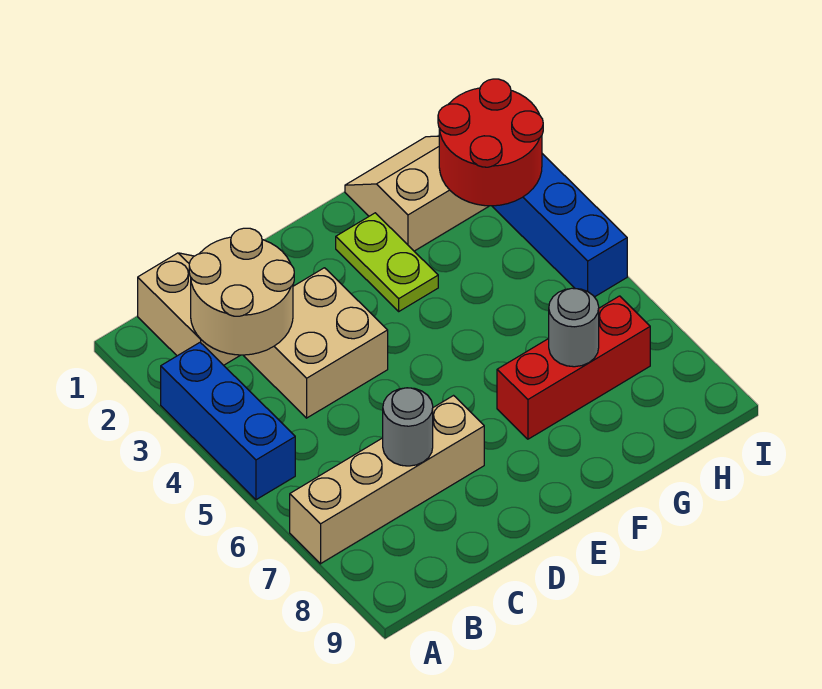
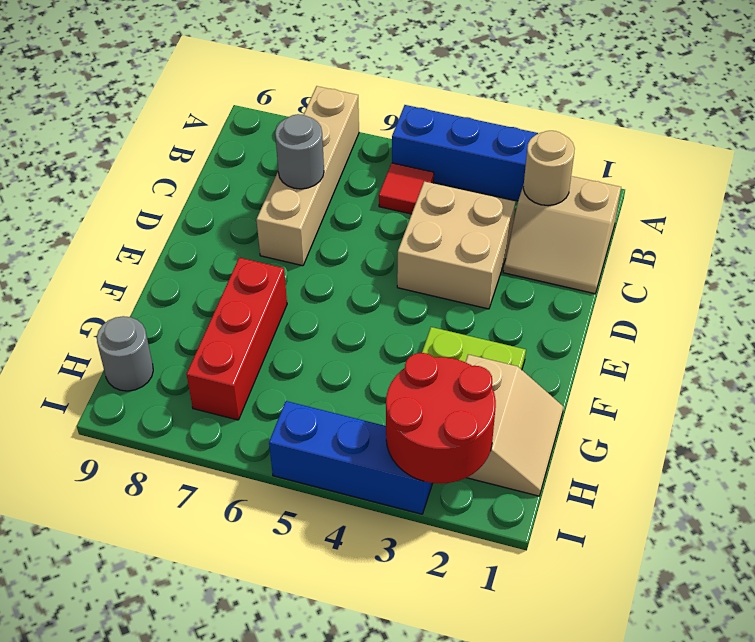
tan round brick B2:C3 level 2 -> tan round brick B2 level 2
none -> red tile B5 level 1
grey round brick G7 level 2 -> grey round brick H9 level 1

